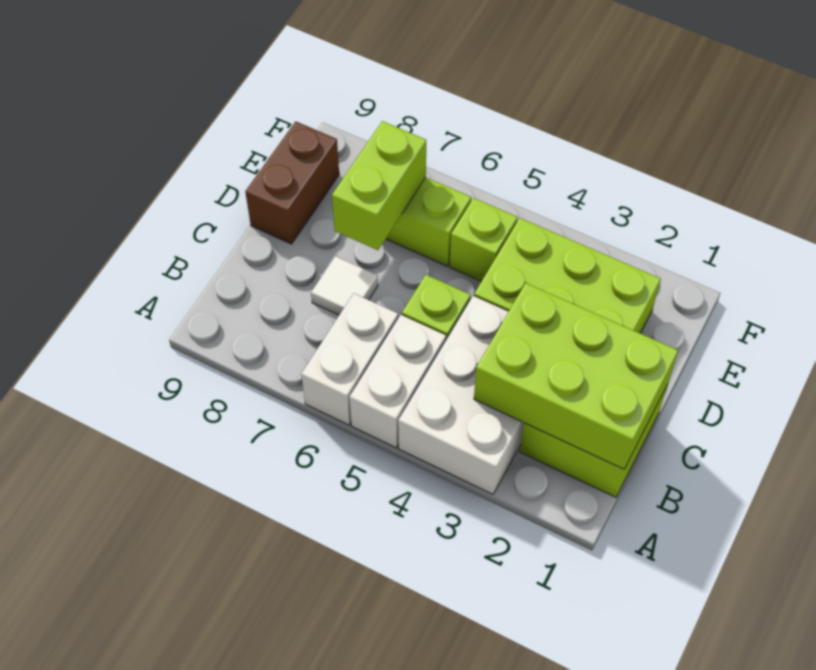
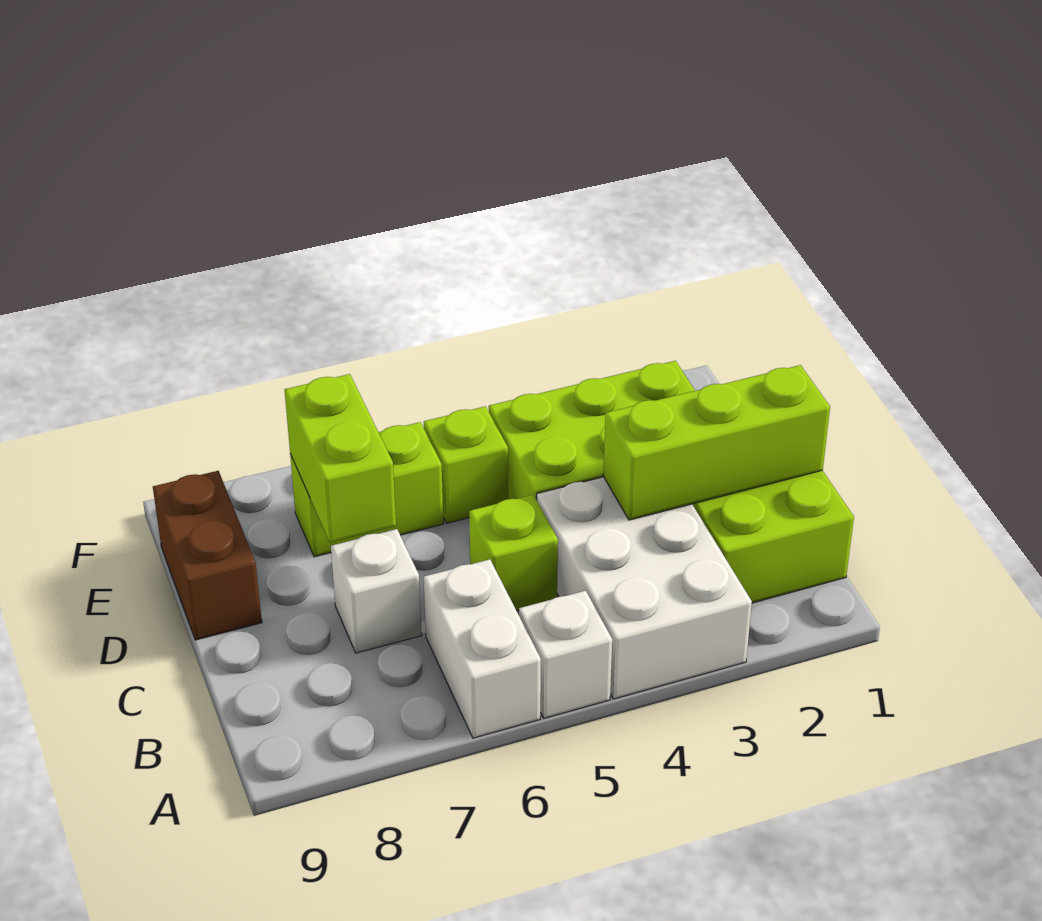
white brick A5:B5 level 1 -> white brick A5 level 1
lime brick B1:C3 level 2 -> lime brick C1:C3 level 2
white tile C7 level 1 -> white brick C7 level 1

